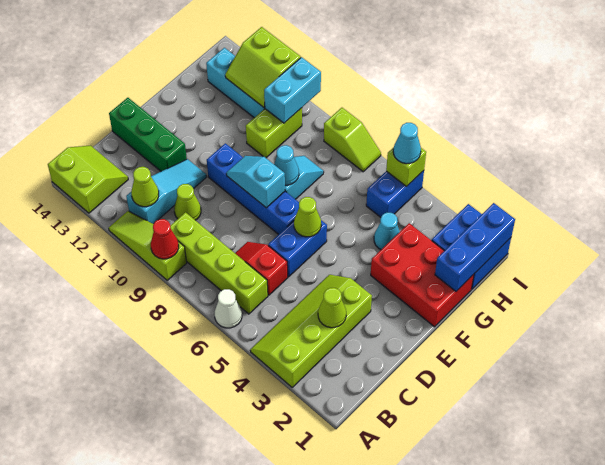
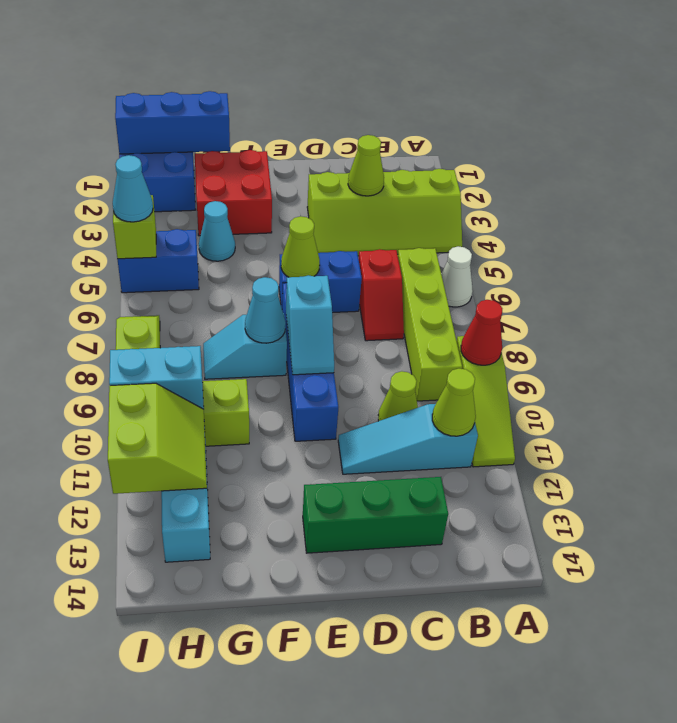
lime slope A13:B14 level 1 top A -> none
green brick D12:D14 level 1 -> green brick C13:E13 level 1
red brick F1:G3 level 1 -> red brick F2:G3 level 1

